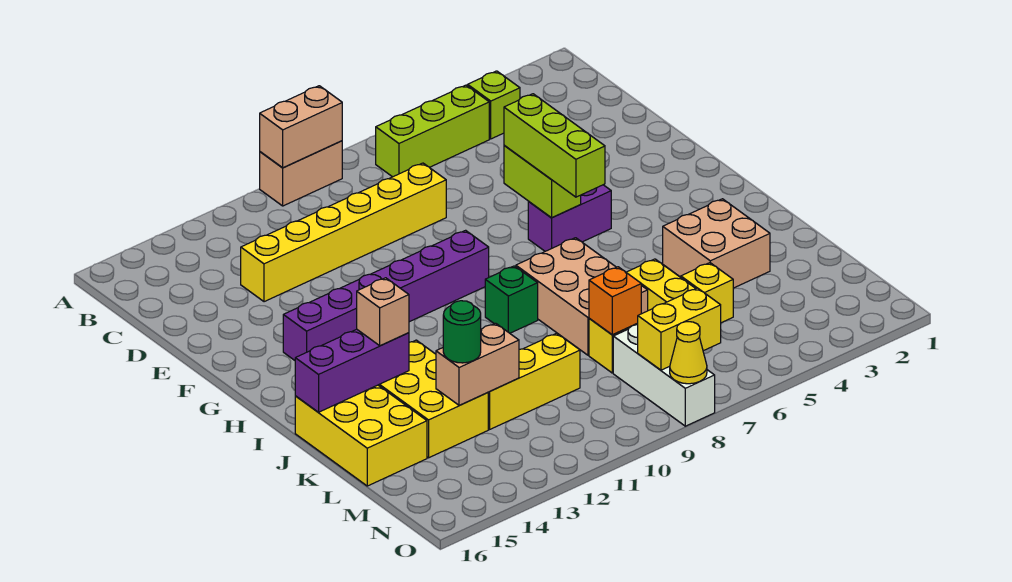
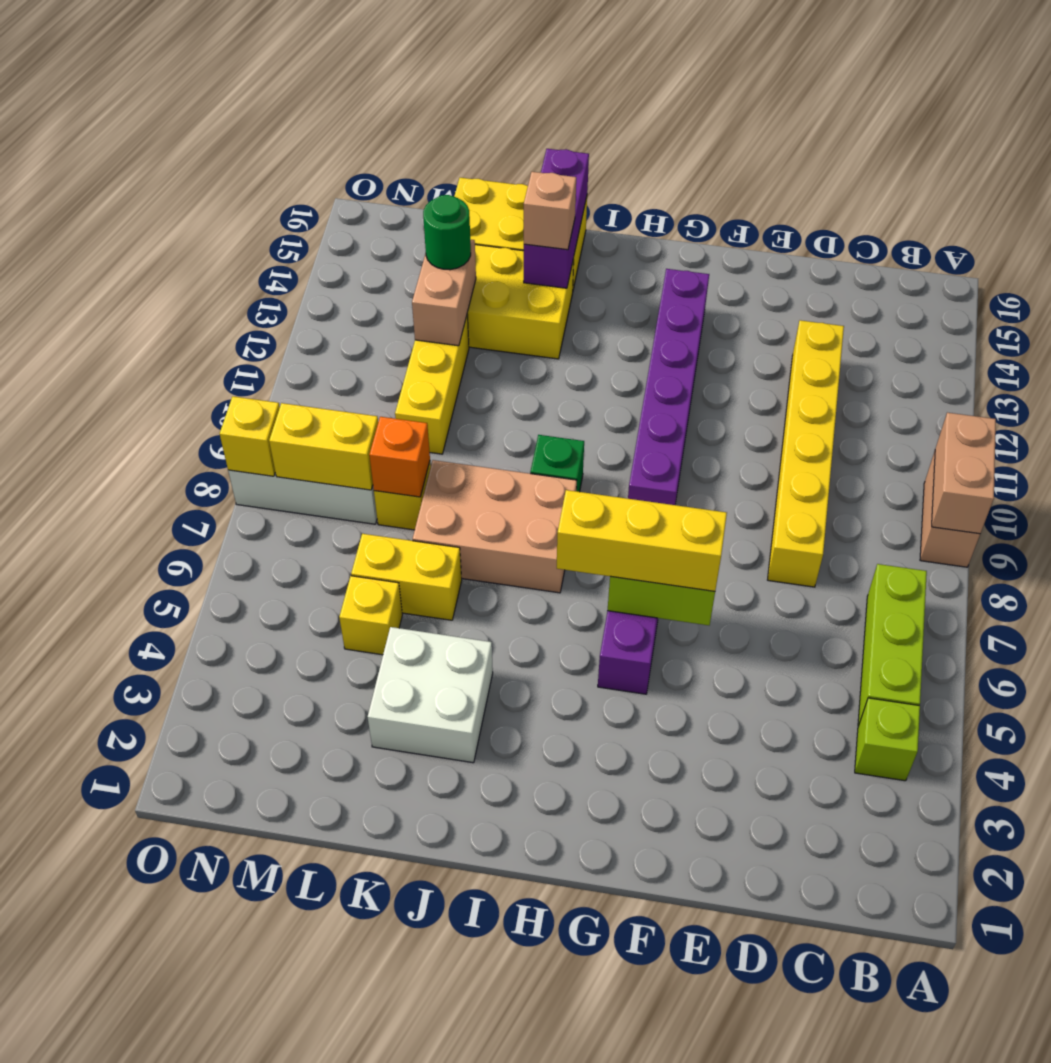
lime brick F6:H6 level 3 -> yellow brick F6:H6 level 3
tan brick J3:K4 level 1 -> white brick J3:K4 level 1
yellow brick N7:N8 level 2 -> yellow brick M8:N8 level 2
yellow cone O8 level 2 -> yellow brick O8 level 2

